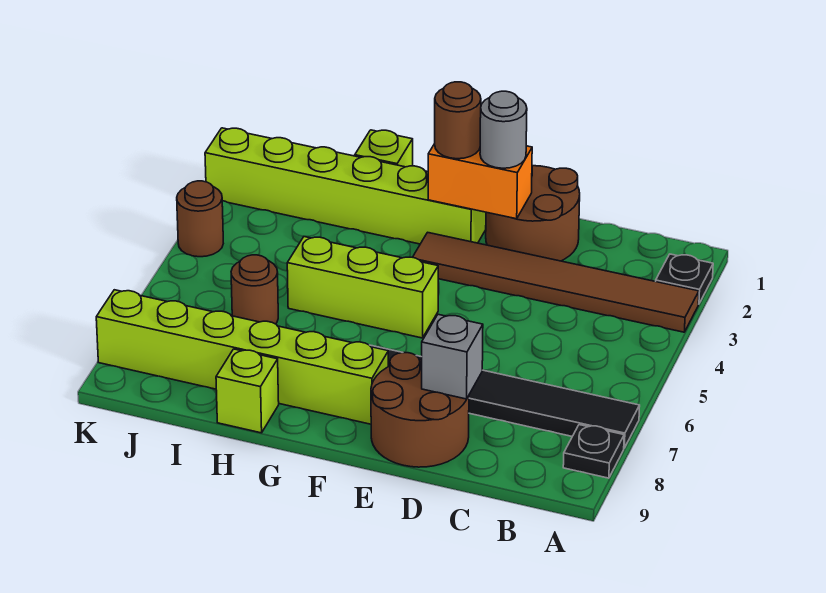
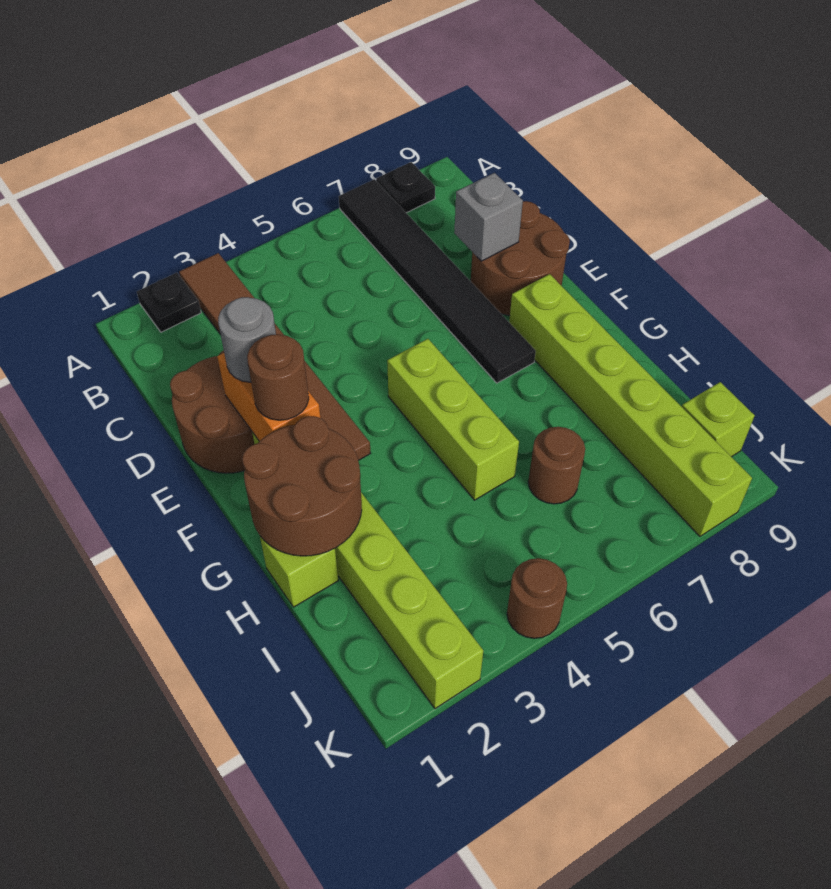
none -> brown round brick G1:H2 level 2
lime brick H9 level 1 -> lime brick J9 level 1

